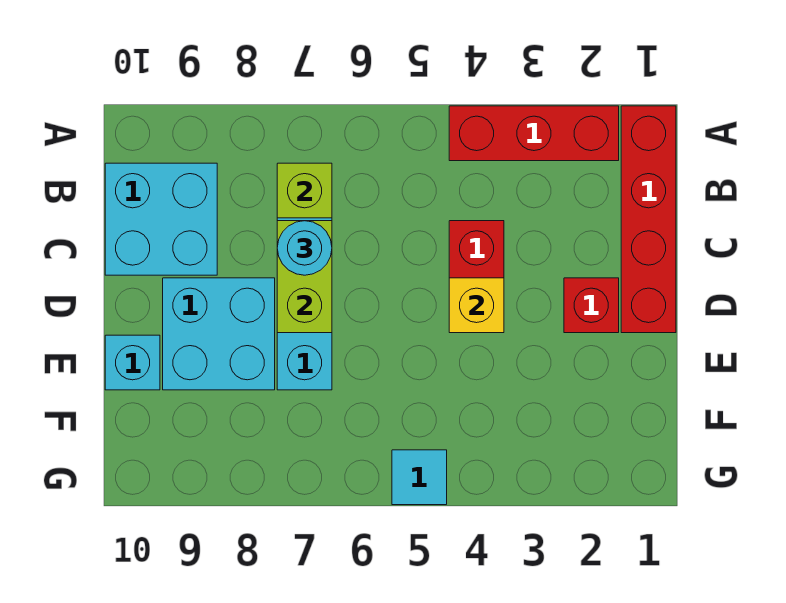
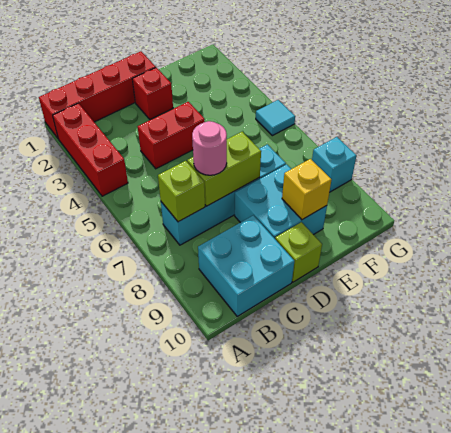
cyan round brick C7 level 3 -> pink round brick C7 level 3
yellow brick D4 level 2 -> yellow brick E9 level 2
none -> lime brick D10 level 1
cyan brick E10 level 1 -> cyan brick G8 level 1

